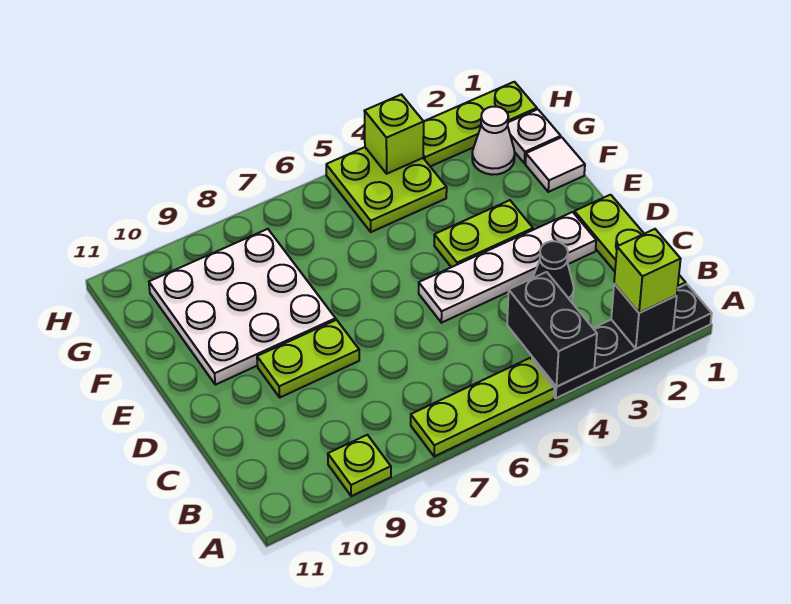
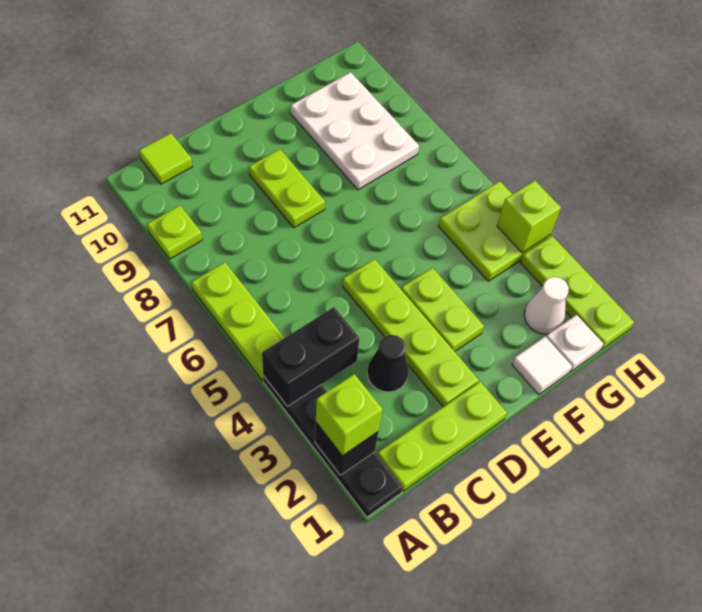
none -> lime tile B11 level 1
white plate D2:D5 level 1 -> lime plate D2:D5 level 1
white plate E8:G10 level 1 -> white plate F8:G10 level 1

